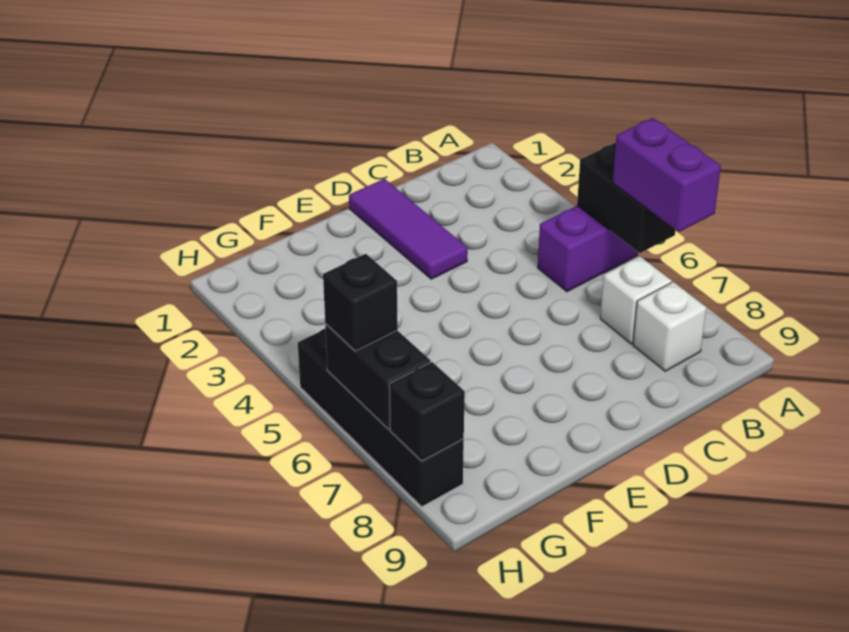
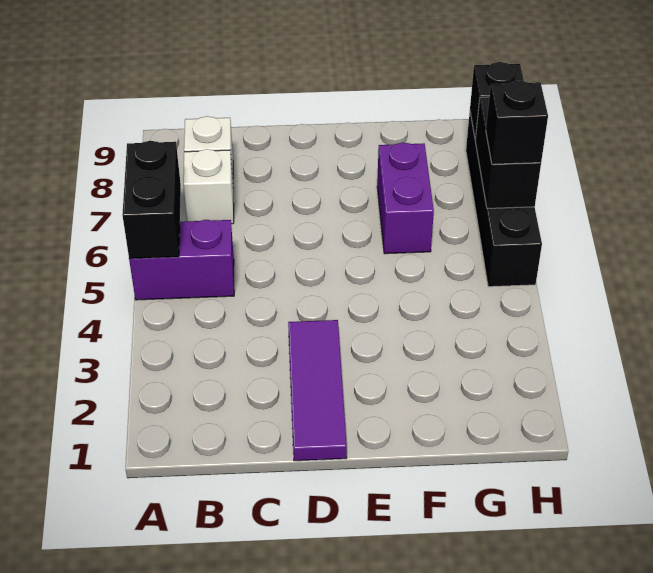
purple brick A6:A7 level 3 -> purple brick F6:F7 level 1

